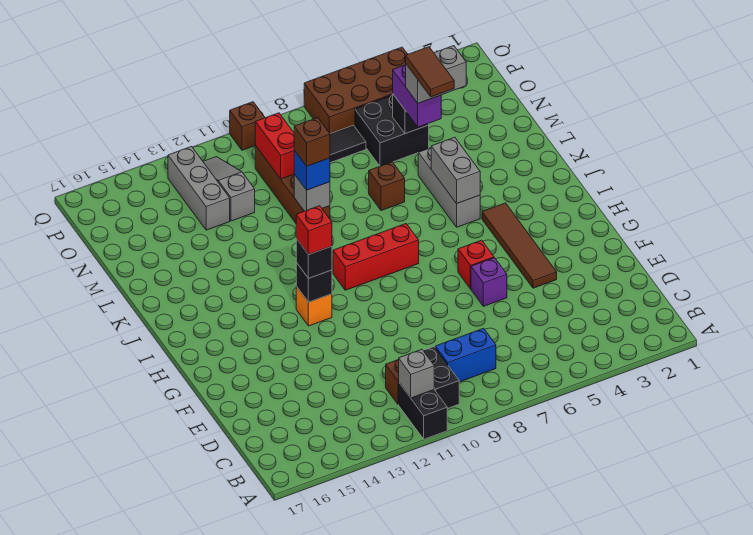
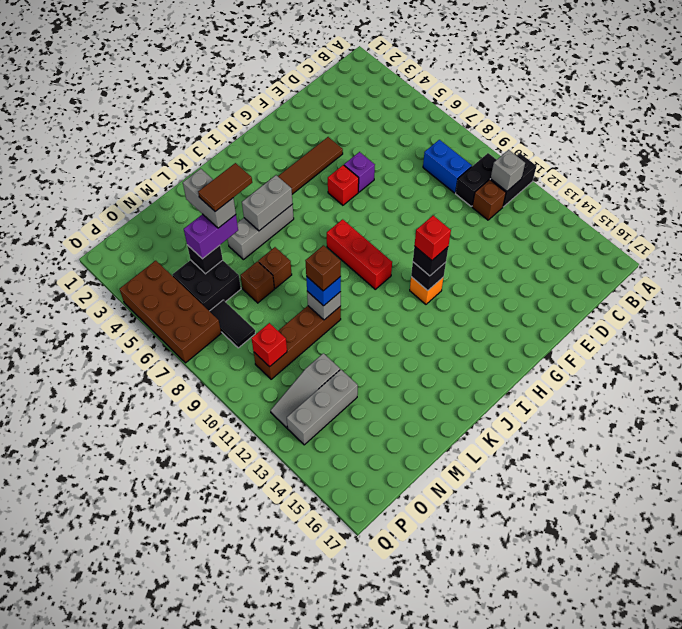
red brick N10:O10 level 2 -> red brick O10 level 2
brown brick Q10 level 1 -> brown brick M7 level 1

